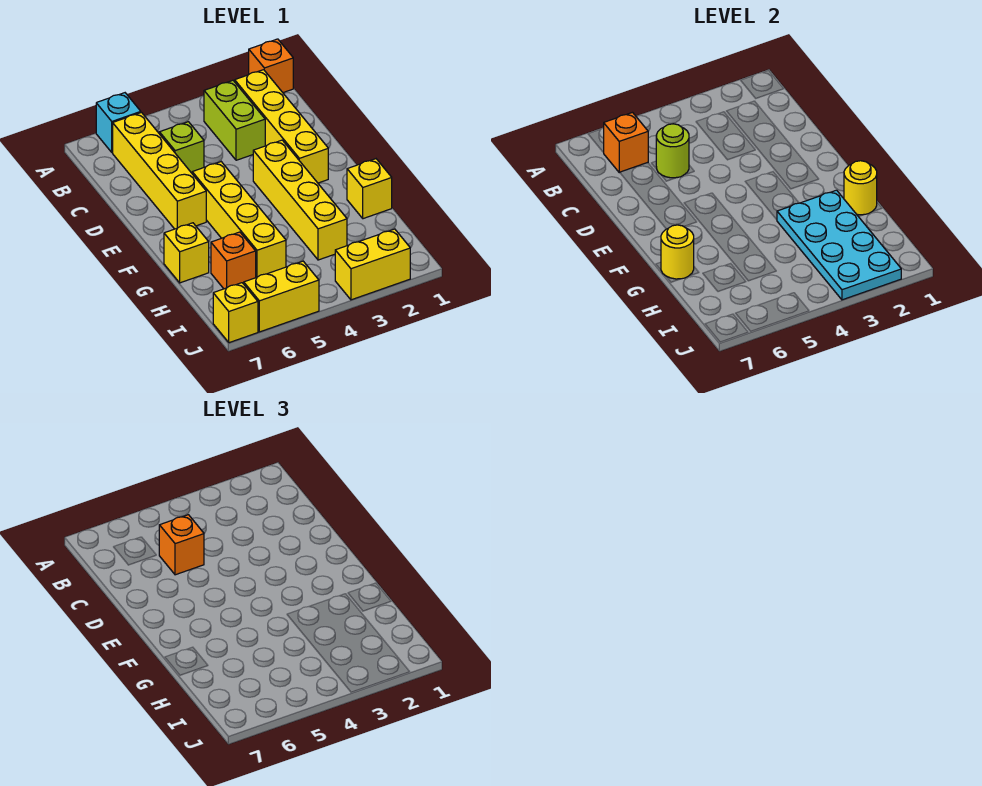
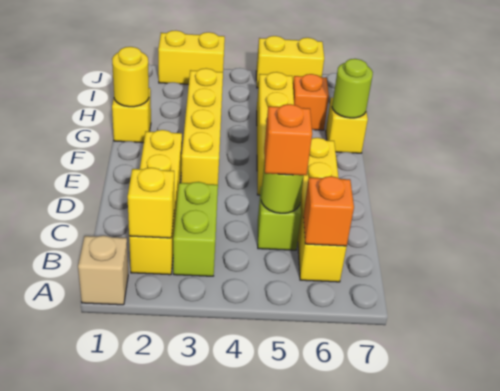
orange brick A1 level 1 -> tan brick A1 level 1
cyan brick A6 level 1 -> none
cyan plate G2:J3 level 2 -> none
yellow round brick G7 level 2 -> lime round brick G7 level 2
yellow brick J7 level 1 -> yellow brick B2 level 2

